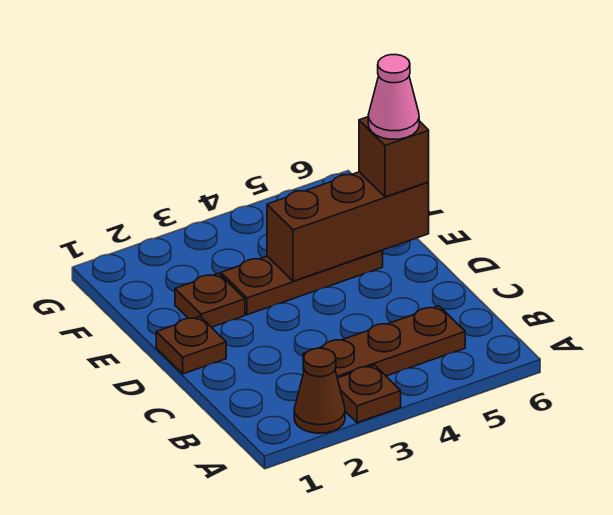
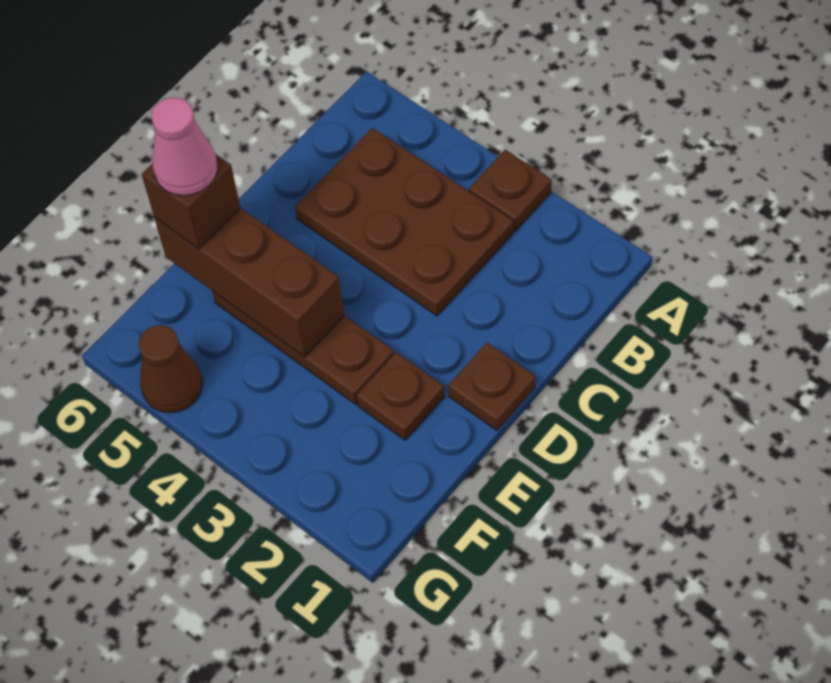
brown cone A2 level 1 -> brown cone G5 level 1
brown plate B3:B5 level 1 -> brown plate B3:C5 level 1

